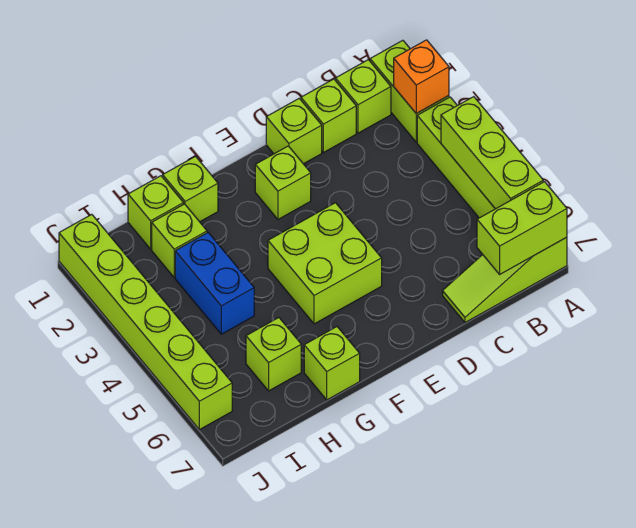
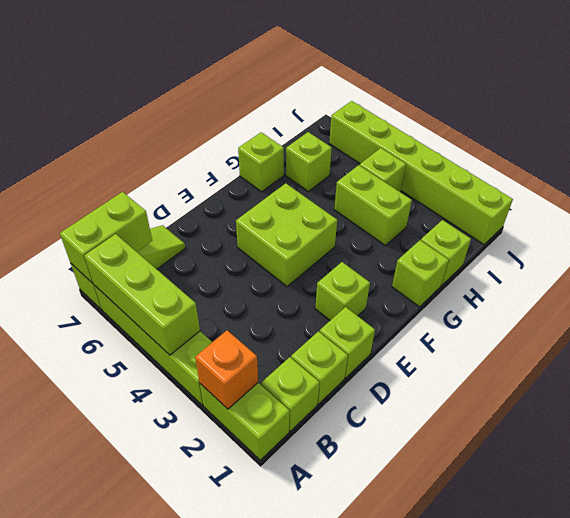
lime brick H2 level 1 -> lime brick I4 level 1
blue brick H3:H4 level 1 -> lime brick H3:H4 level 1

